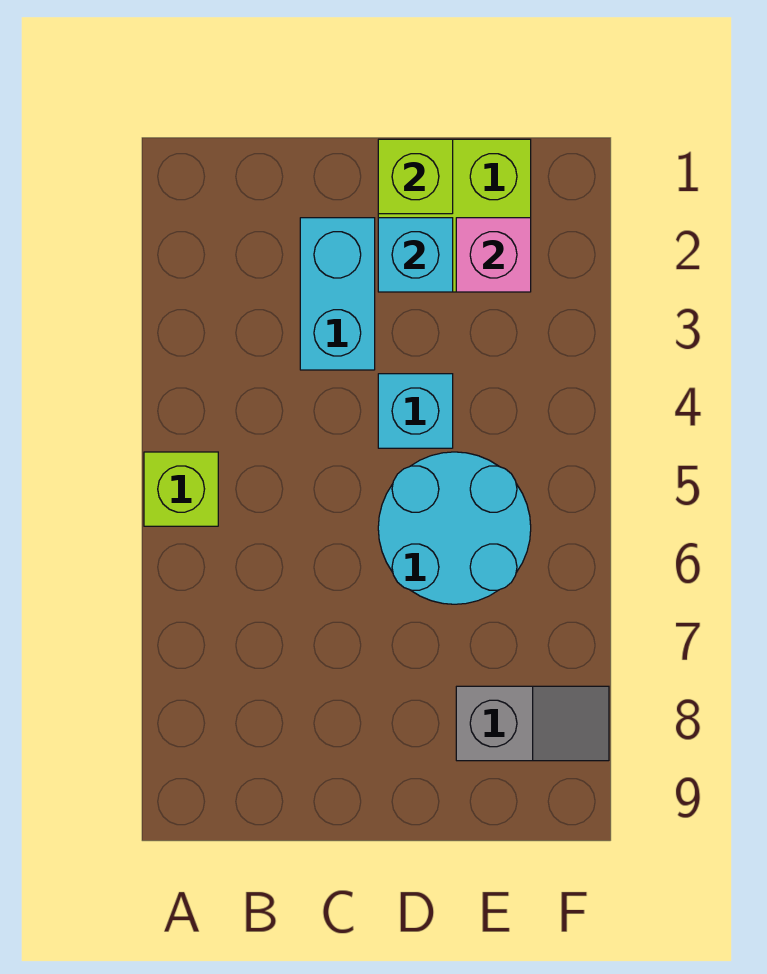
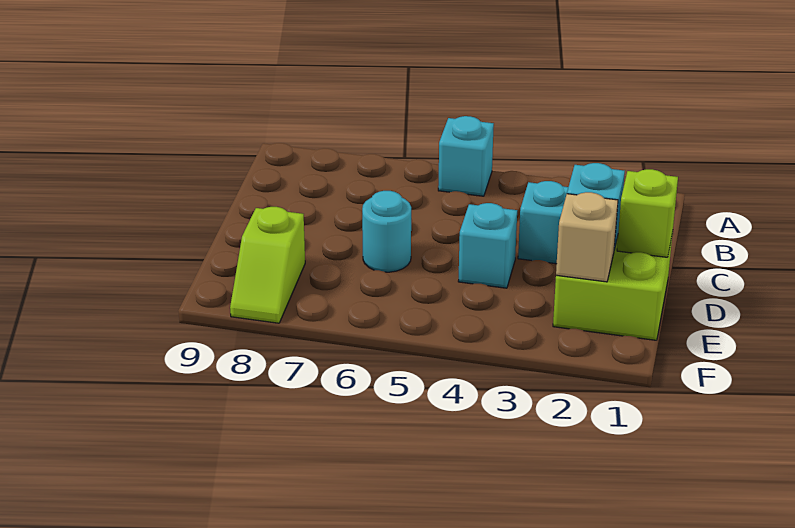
lime brick A5 level 1 -> cyan brick A5 level 1
cyan round brick D5:E6 level 1 -> cyan round brick D6 level 1
pink brick E2 level 2 -> tan brick E2 level 2
grey slope E8:F8 level 1 top E -> lime slope E8:F8 level 1 top E

